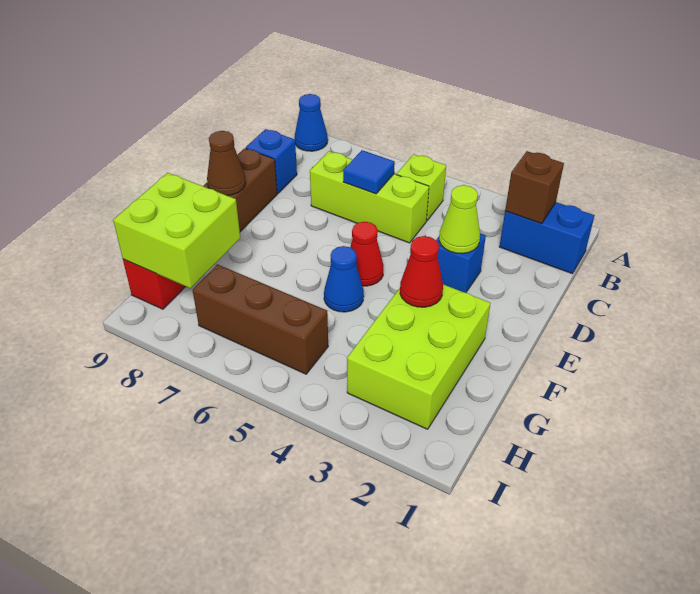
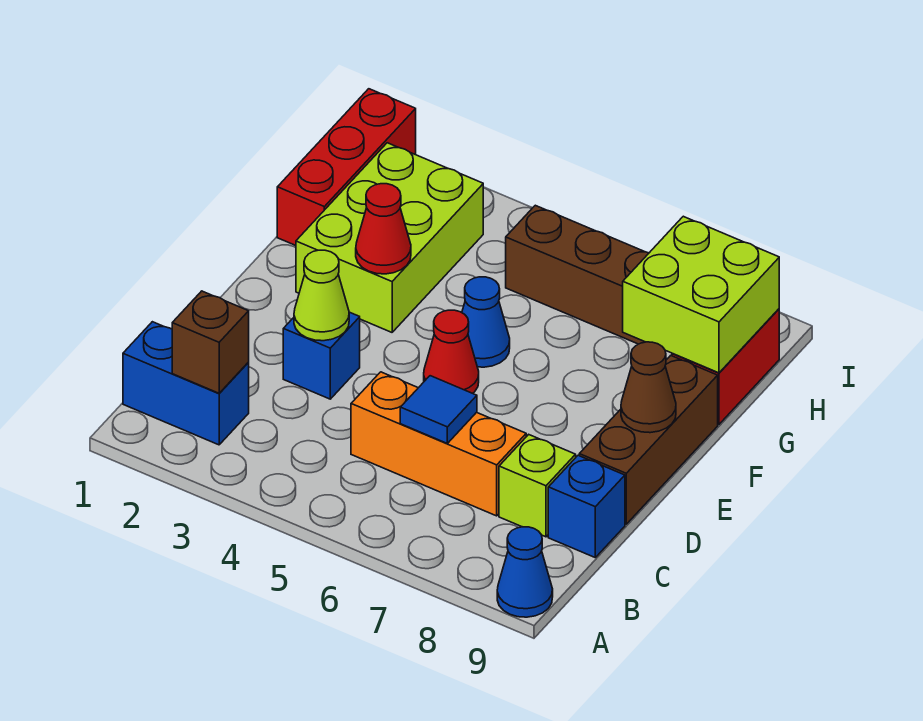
lime brick B5 level 1 -> lime brick C8 level 1
lime brick C5:C7 level 1 -> orange brick C5:C7 level 1
none -> red brick G1:I1 level 1

